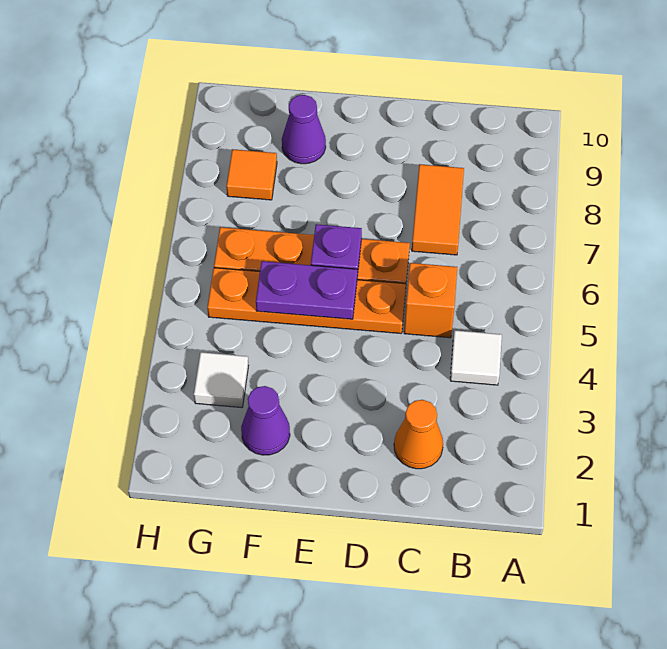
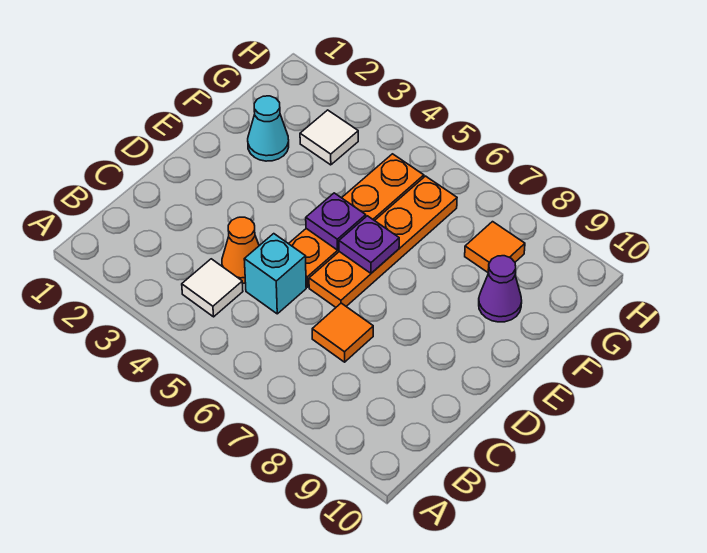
orange cone C2 level 1 -> orange cone C4 level 1
orange brick C5 level 1 -> cyan brick C5 level 1
orange tile C7:C8 level 1 -> orange tile C7 level 1
purple plate E5:F5 level 2 -> purple plate E5 level 2
purple cone F2 level 1 -> cyan cone F2 level 1

